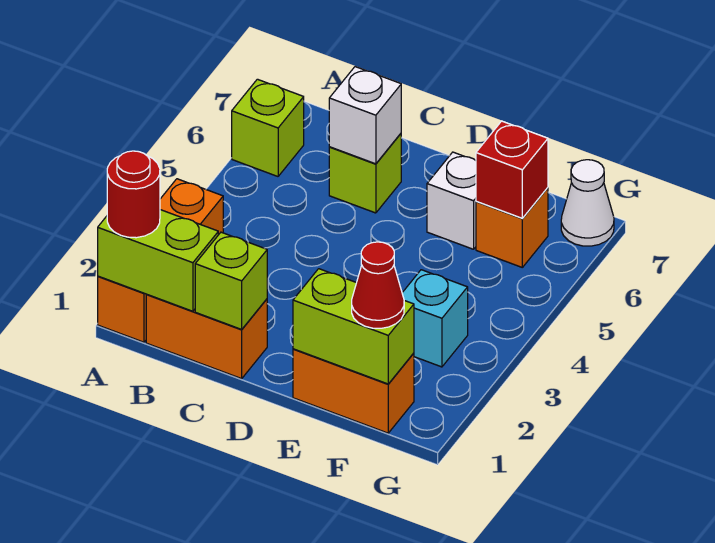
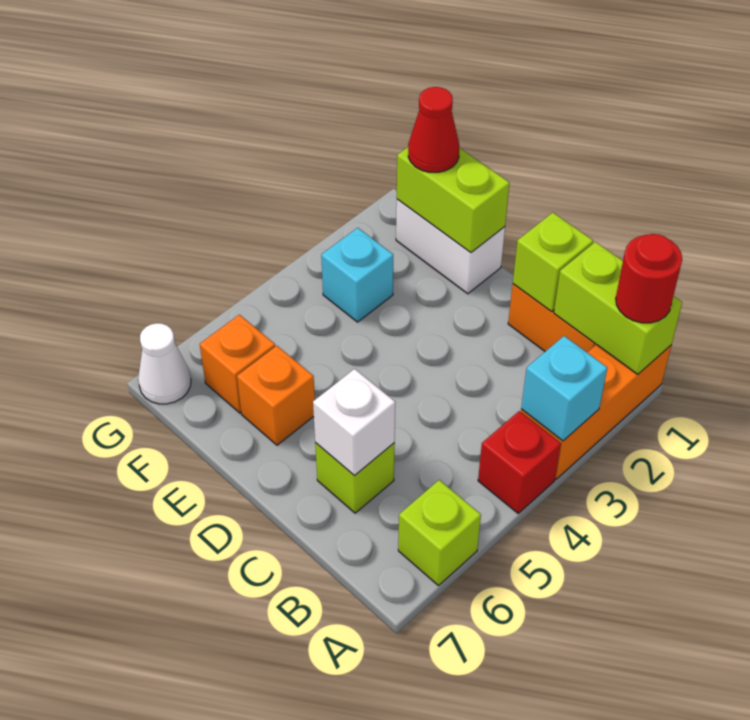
none -> cyan brick A3 level 2
orange brick E1:F1 level 1 -> white brick E1:F1 level 1
white brick E6 level 1 -> orange brick E6 level 1
red brick F6 level 2 -> red brick A4 level 1

